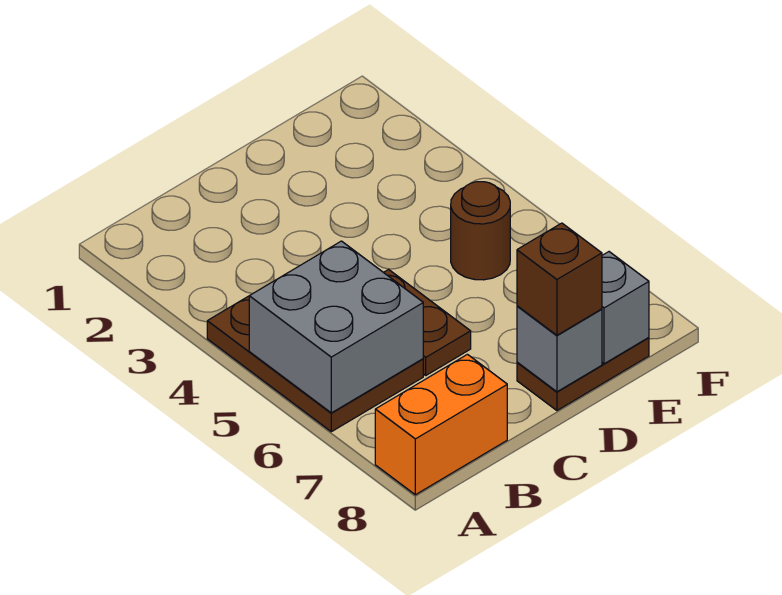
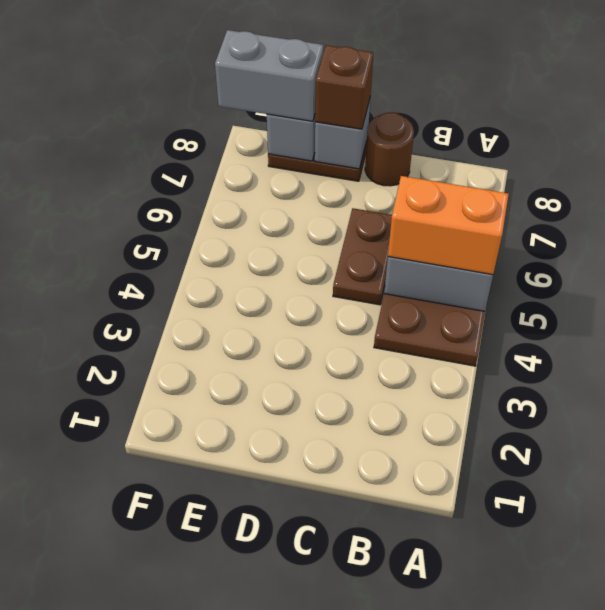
orange brick A8:B8 level 1 -> orange brick A5:B5 level 3
brown round brick E5 level 1 -> brown round brick C8 level 1
none -> grey brick E8:F8 level 3

